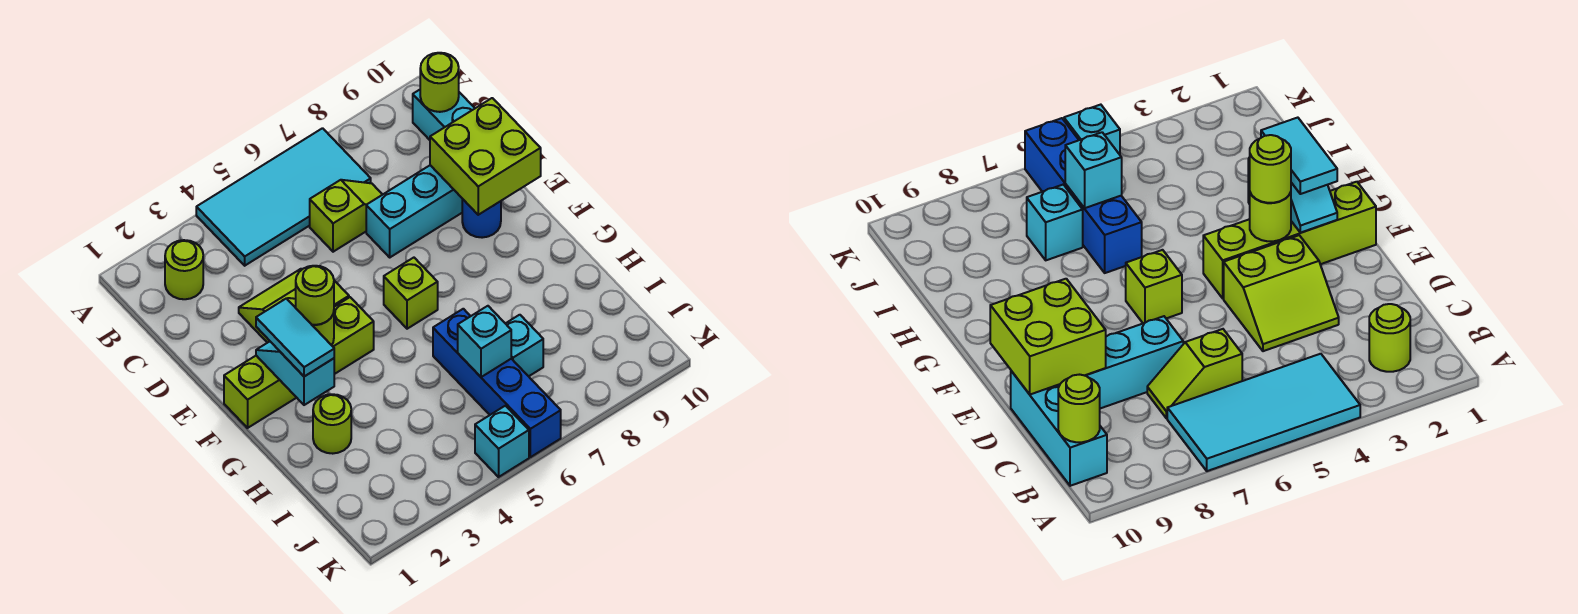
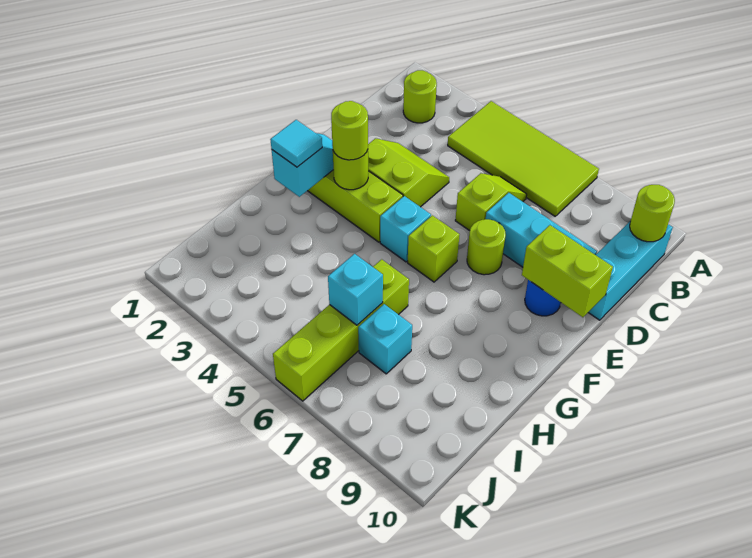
cyan tile A4:B7 level 1 -> lime tile A4:B7 level 1
lime slope C6:C7 level 1 top 6 -> lime slope C6:D6 level 1 top D
lime brick D9:E10 level 2 -> lime brick E9:E10 level 2
cyan tile F2:G2 level 3 -> cyan tile G2 level 3
lime round brick H2 level 1 -> lime round brick E7 level 1
blue brick H6:K6 level 1 -> lime brick H6:K6 level 1
cyan brick K5 level 1 -> cyan brick F5 level 1

